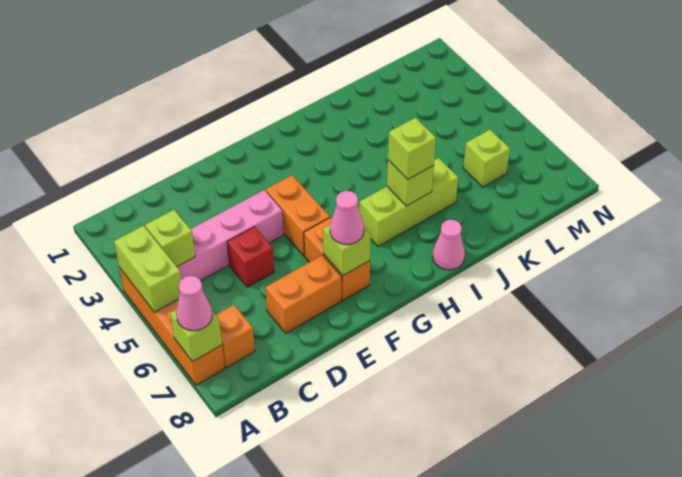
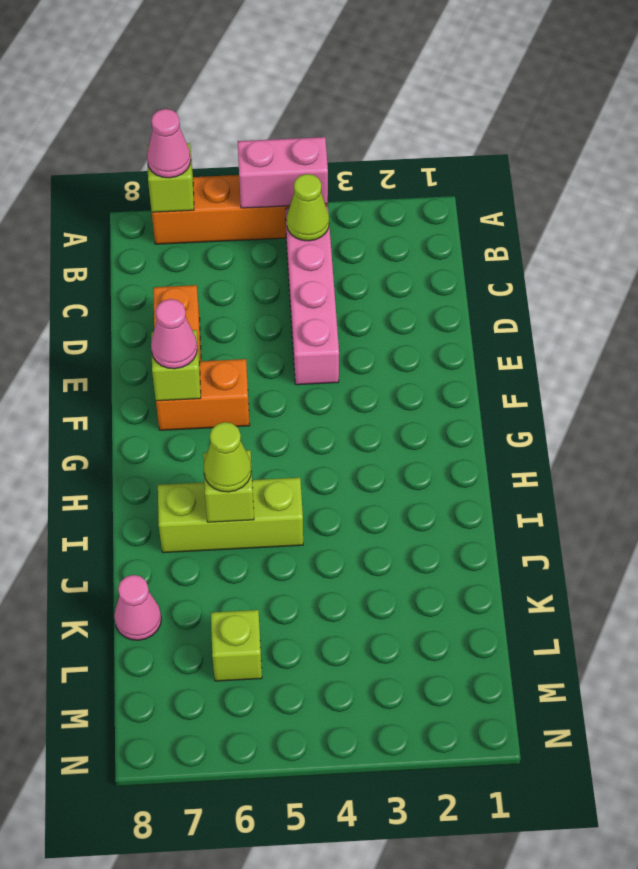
lime brick A4:A5 level 2 -> pink brick A4:A5 level 2
lime brick B4 level 2 -> lime cone B4 level 2
orange brick B7 level 1 -> none
red brick D5 level 1 -> none
orange brick F4:F5 level 1 -> none
lime brick H6:J6 level 1 -> lime brick I5:I7 level 1
lime brick I6 level 3 -> lime cone I6 level 3
pink cone I8 level 1 -> pink cone K8 level 1

